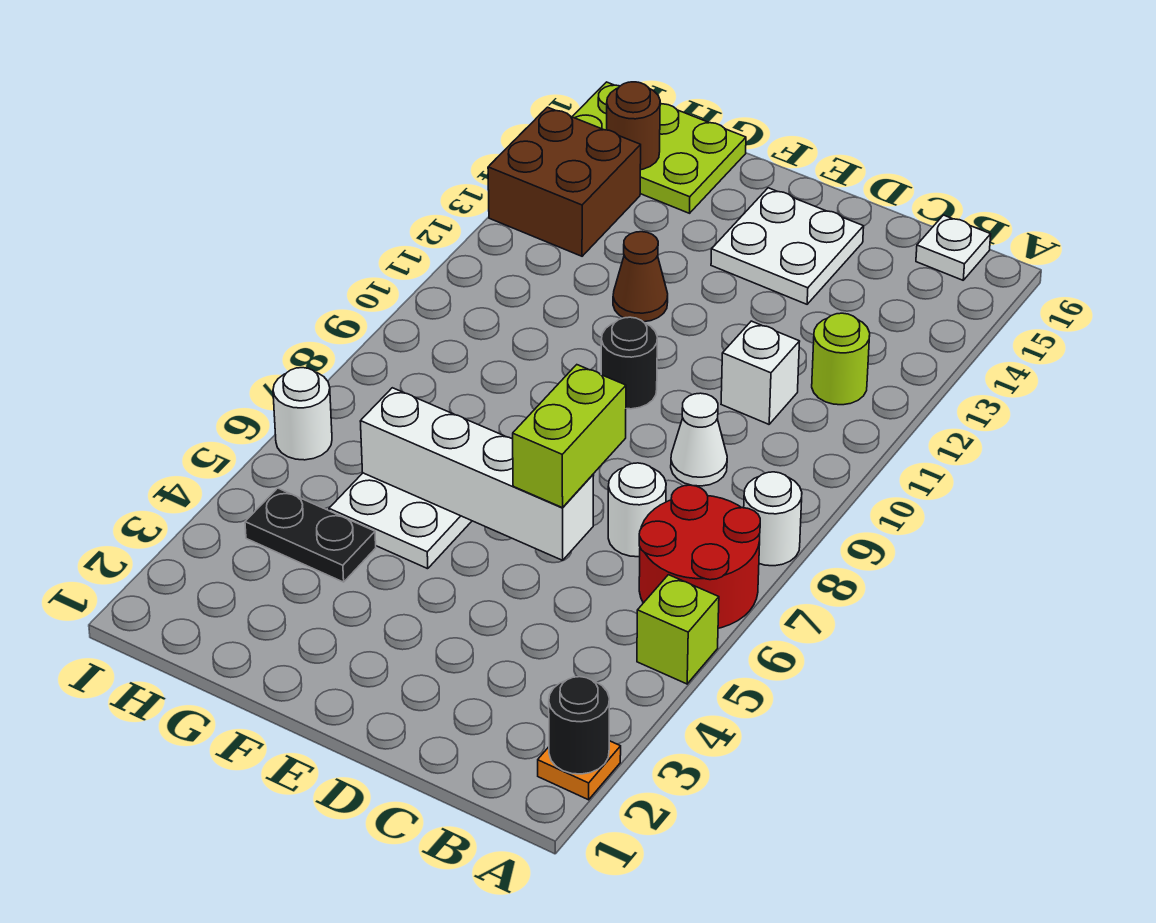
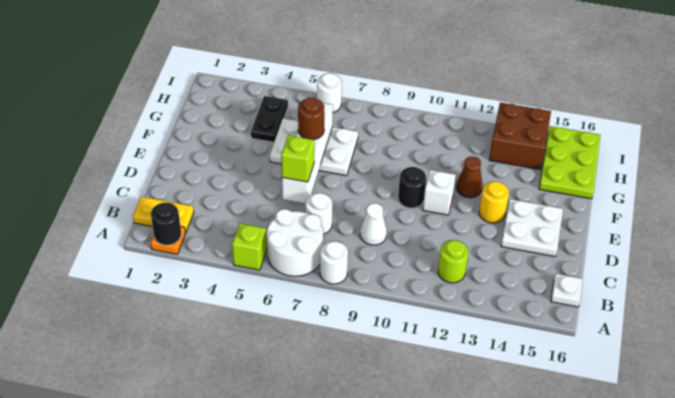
red round brick A6:B7 level 1 -> white round brick A6:B7 level 1
none -> yellow plate B1:B2 level 1
white brick C11 level 1 -> white brick E11 level 1
lime brick D6:D7 level 3 -> lime brick D6 level 3
none -> yellow round brick E13 level 1
brown round brick H15 level 2 -> brown round brick F6 level 3

